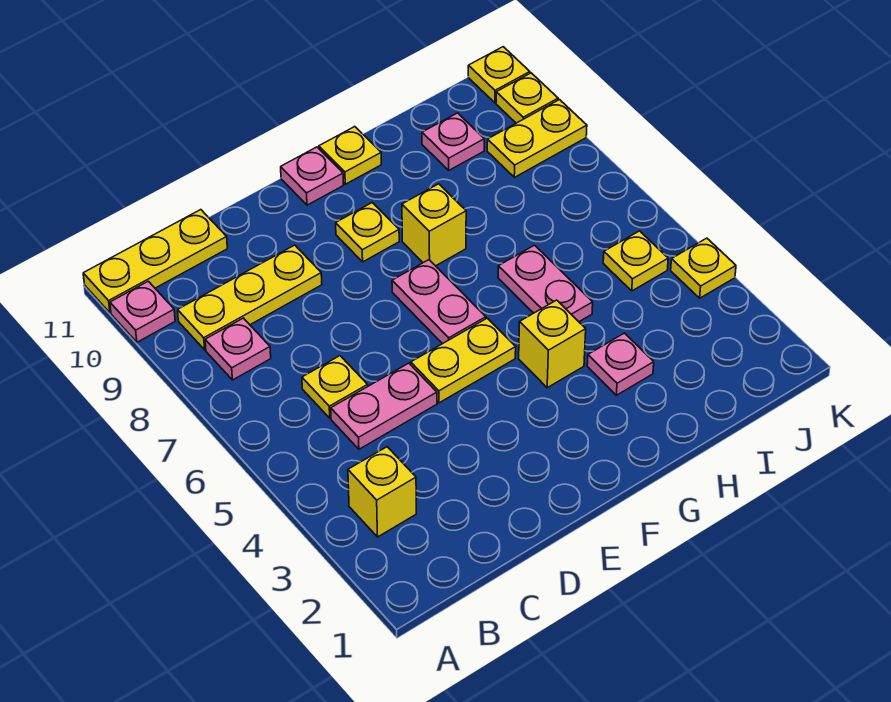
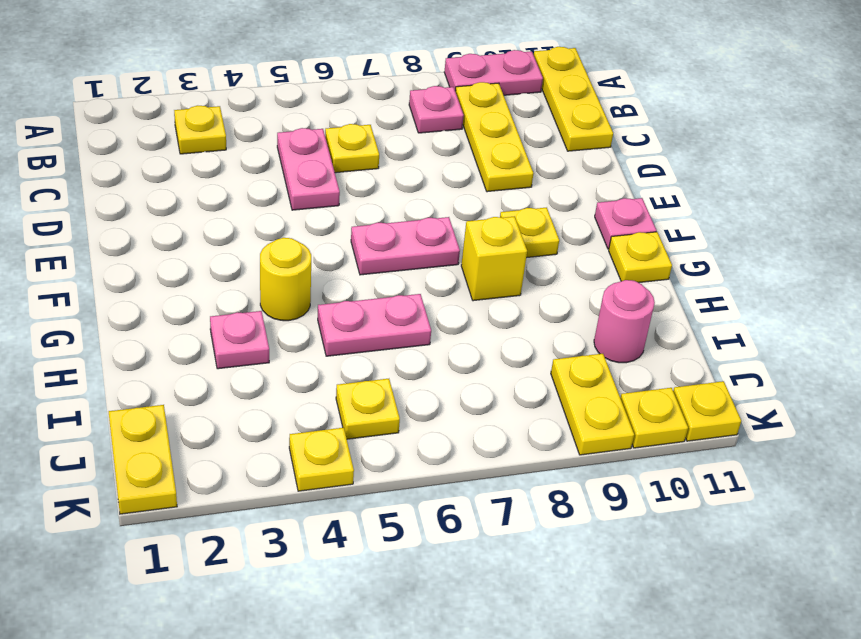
pink plate A10 level 1 -> pink plate A9:A10 level 1
yellow brick B3 level 1 -> yellow plate B3 level 1
yellow plate E5:F5 level 1 -> yellow plate J1:K1 level 1
yellow brick G4 level 1 -> yellow round brick G4 level 1
pink plate I10 level 1 -> pink round brick I10 level 1

